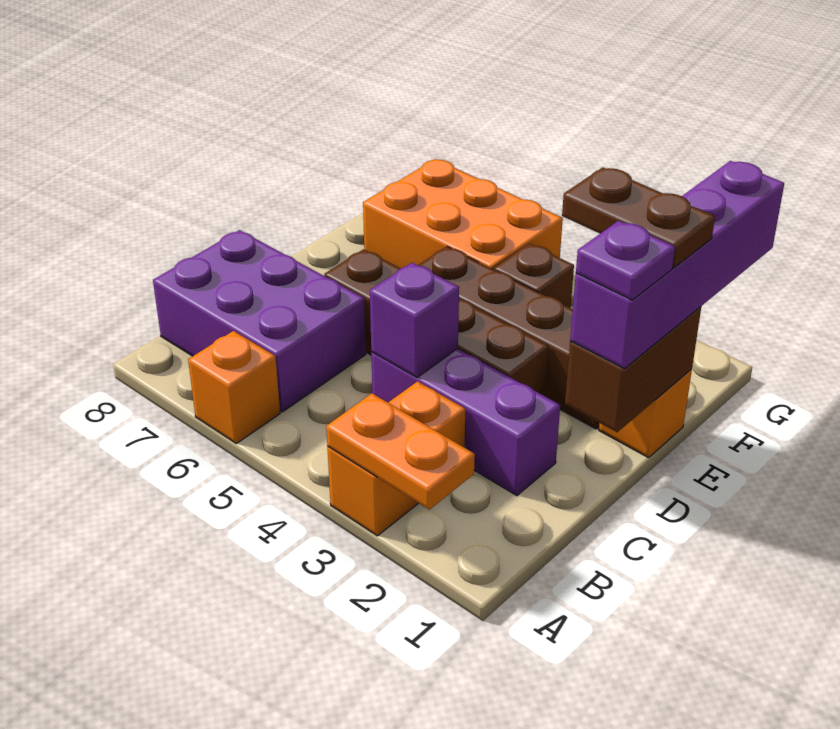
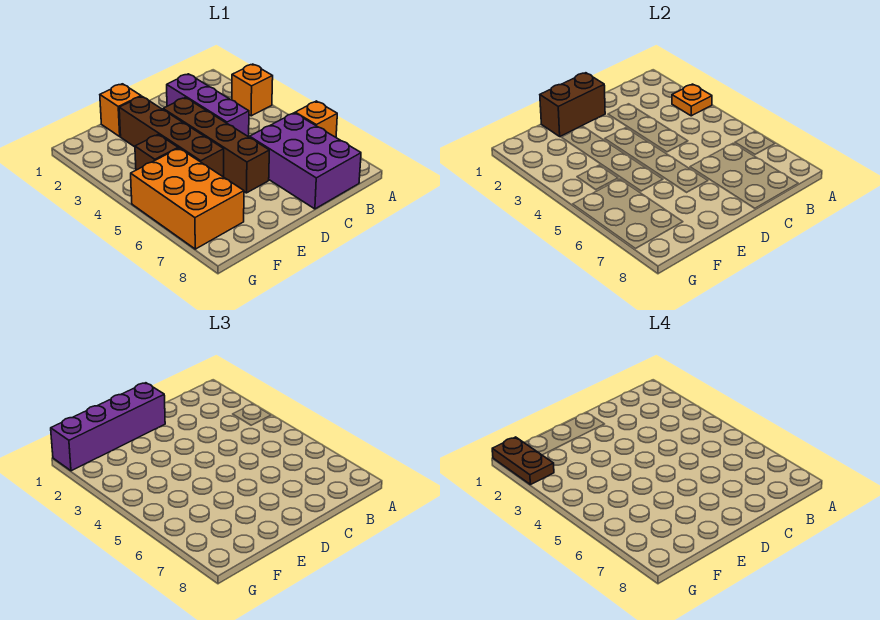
orange plate A2:A3 level 2 -> orange plate A3 level 2
orange brick A3:B3 level 1 -> orange brick A3 level 1
purple brick C4 level 2 -> none
purple plate D1 level 4 -> none
brown plate E1:E2 level 4 -> brown plate G1:G2 level 4

